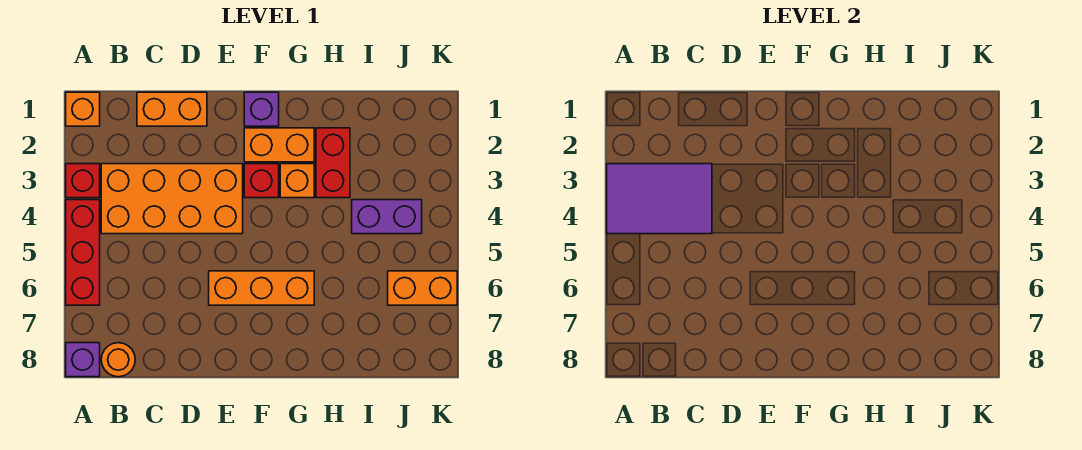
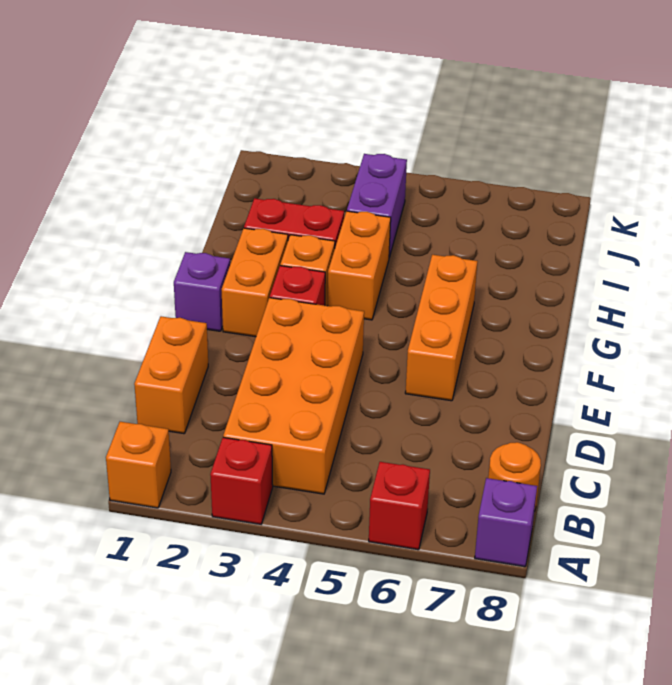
purple tile A3:C4 level 2 -> none
red brick A4:A6 level 1 -> red brick A6 level 1
orange brick J6:K6 level 1 -> orange brick G4:H4 level 1

